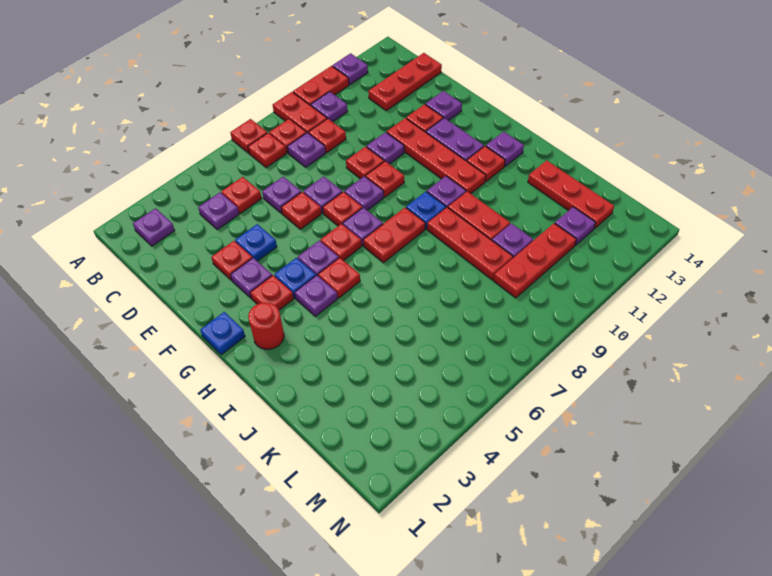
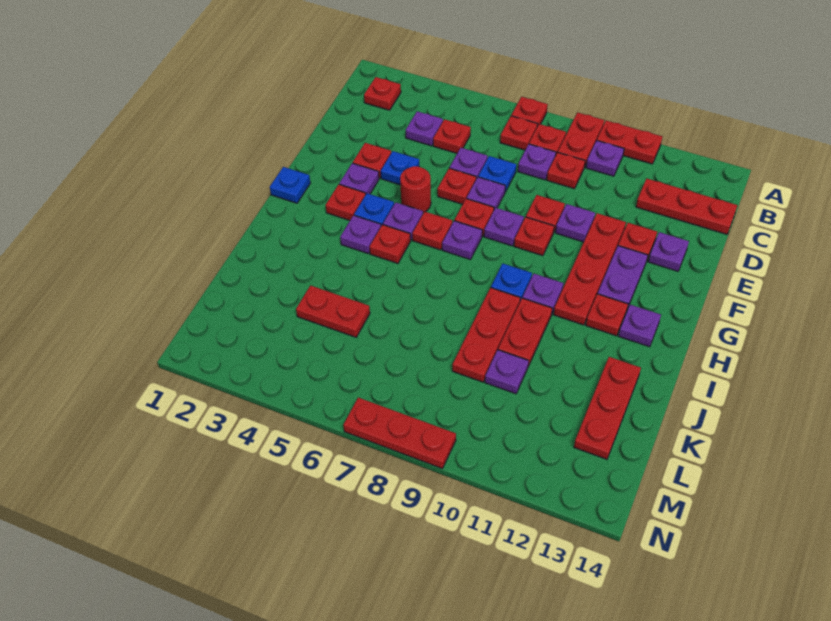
purple plate A12 level 1 -> none
purple plate B2 level 1 -> red plate B2 level 1
none -> blue plate D7 level 1
red round brick H2 level 1 -> red round brick F5 level 1
red plate H7:H8 level 1 -> red plate K4:K5 level 1
red plate L9:L11 level 1 -> red plate N7:N9 level 1
purple plate L12 level 1 -> none

